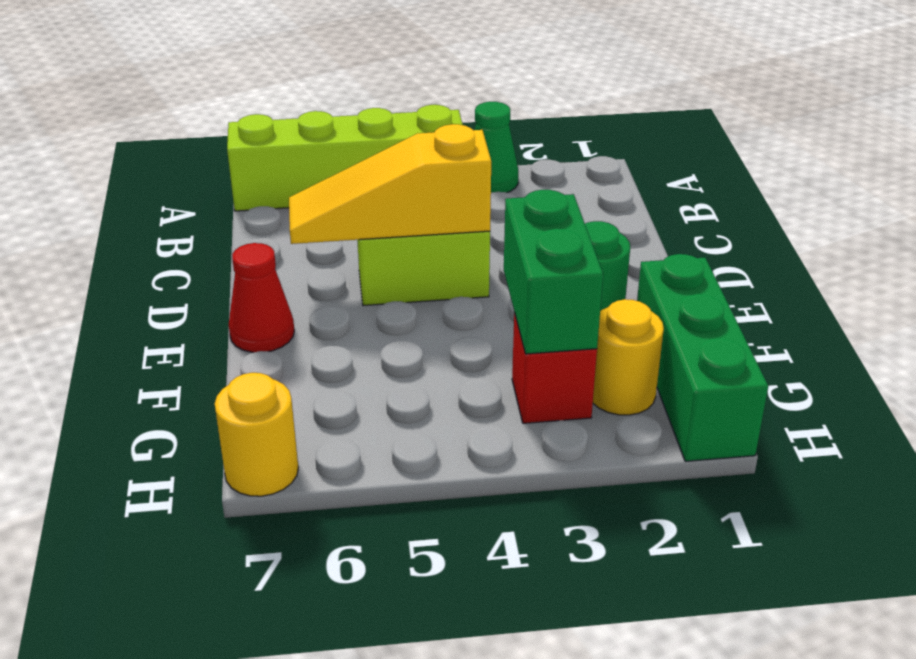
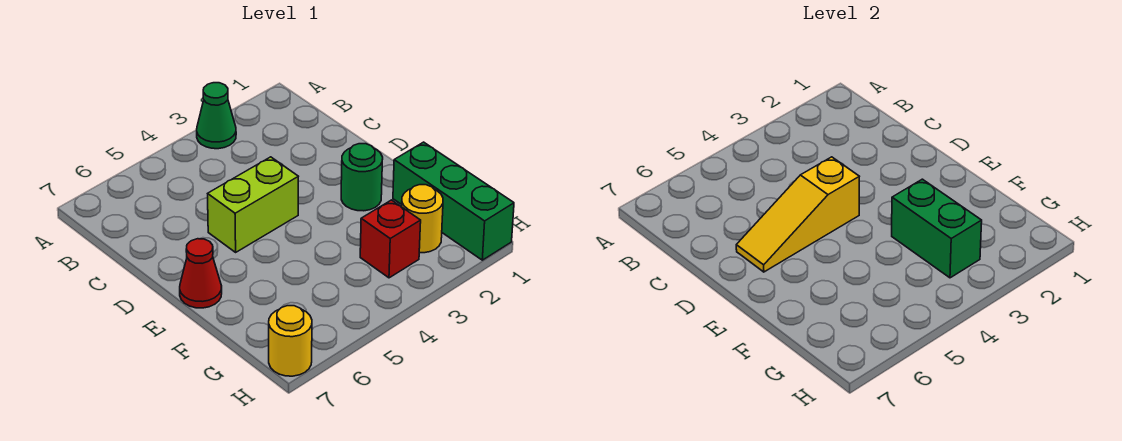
lime brick A4:A7 level 1 -> none

